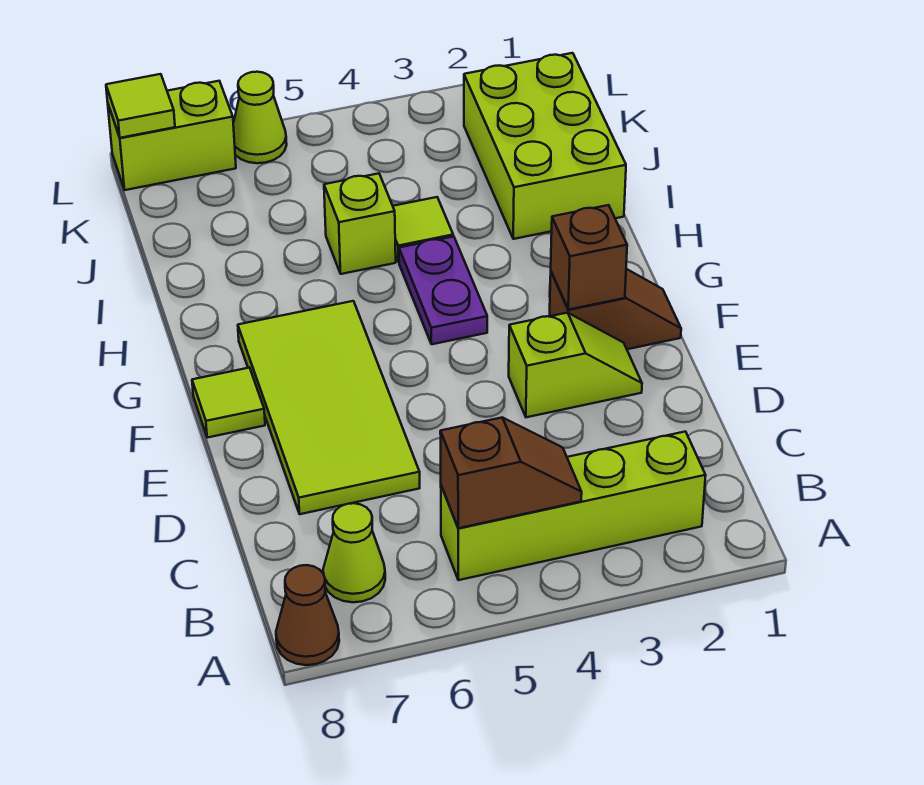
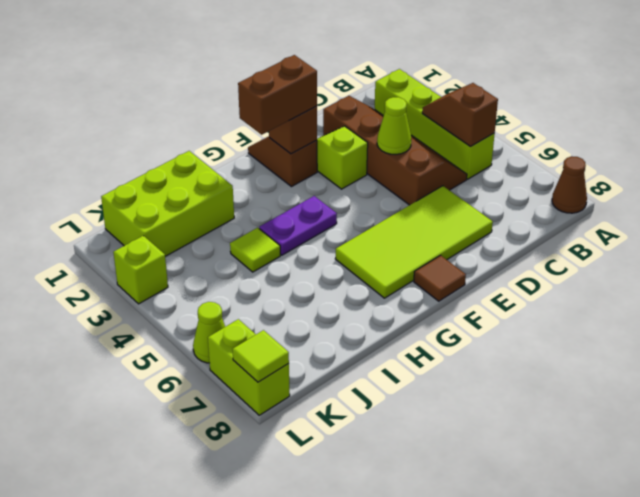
lime cone B7 level 1 -> lime cone D4 level 2
none -> brown slope C2:D5 level 1 top D
none -> brown brick F2:G2 level 3
lime tile F8 level 1 -> brown tile F8 level 1
lime brick I5 level 1 -> lime brick L3 level 1

